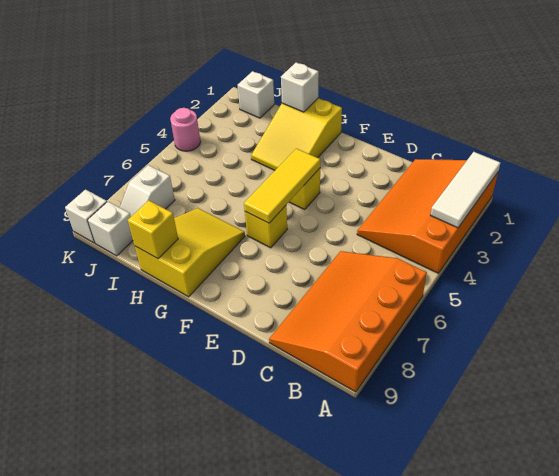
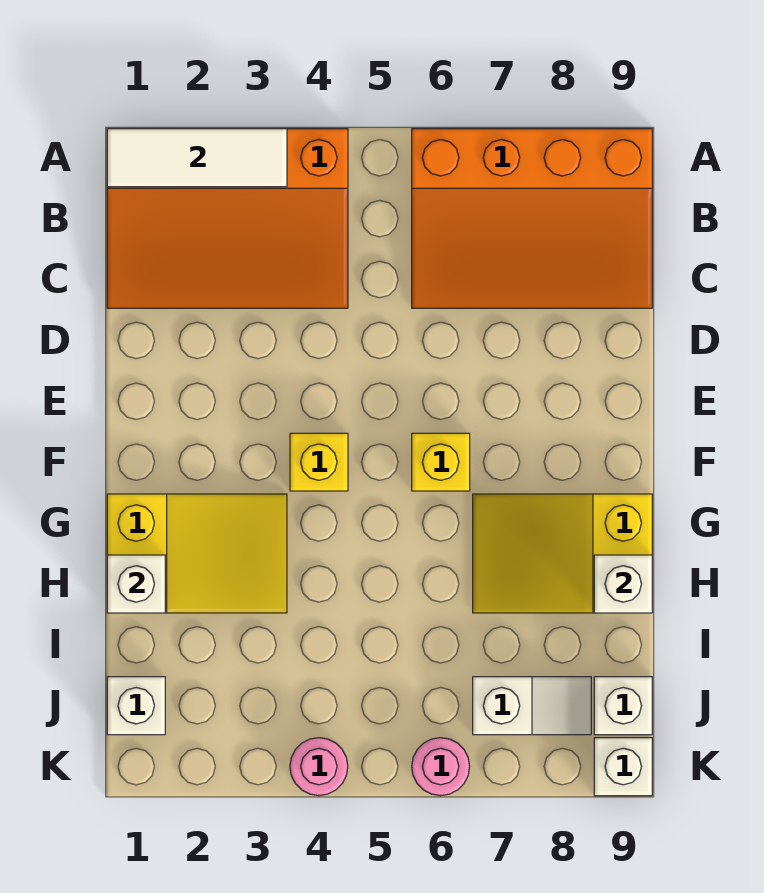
yellow tile F4:F6 level 2 -> none
yellow brick H9 level 2 -> white brick H9 level 2
none -> pink round brick K6 level 1

